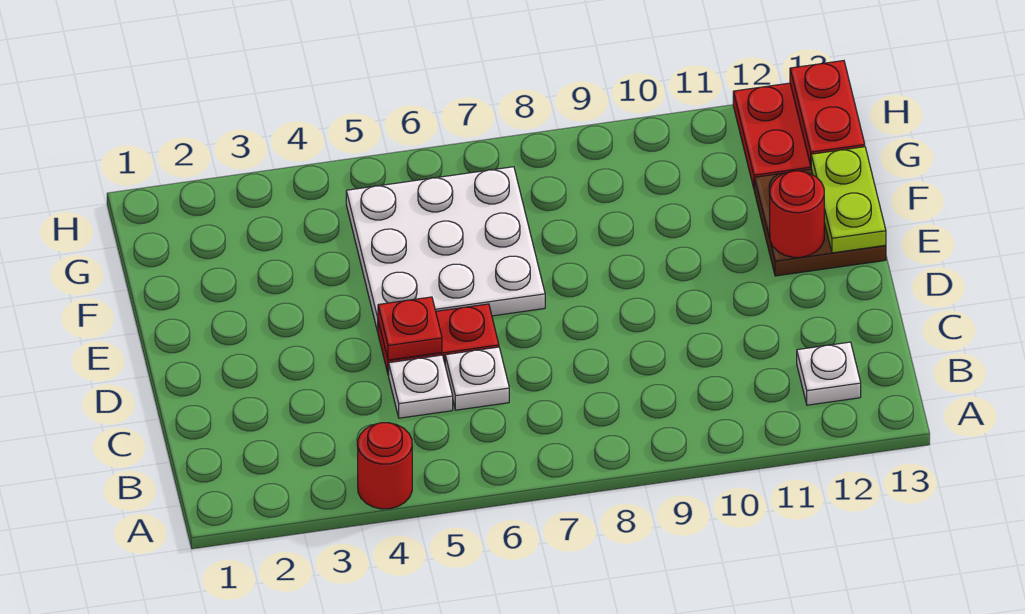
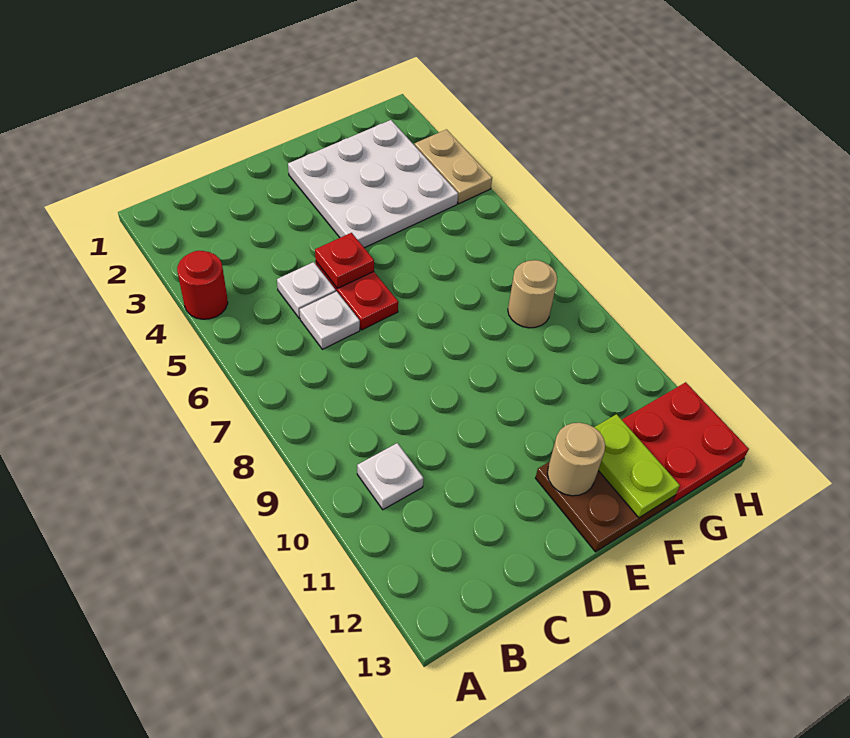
white plate B12 level 1 -> white plate B10 level 1
white plate E5:G7 level 1 -> white plate E2:G4 level 1
red round brick E12 level 2 -> tan round brick E12 level 2
lime plate E13:F13 level 2 -> lime plate F12:F13 level 2
none -> tan round brick G8 level 1
red plate G13:H13 level 2 -> none
none -> tan plate H3:H4 level 1

